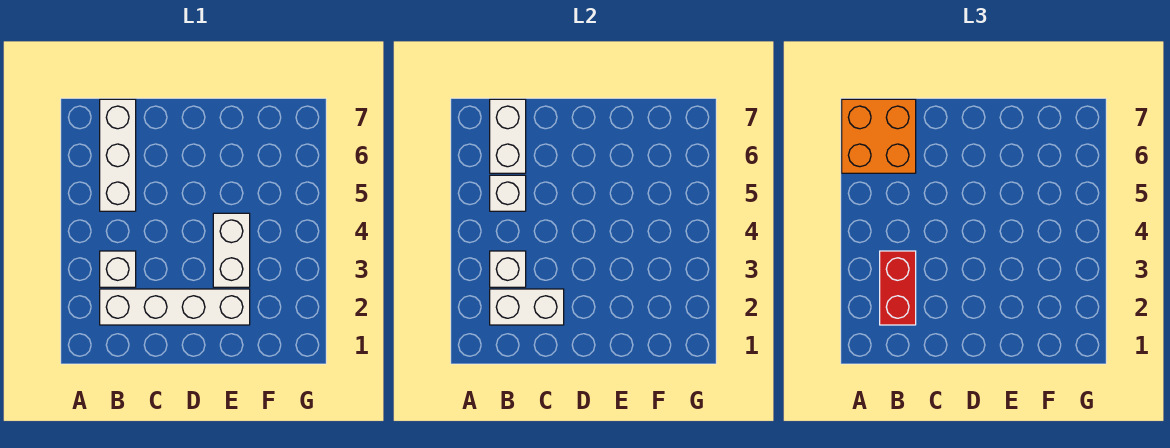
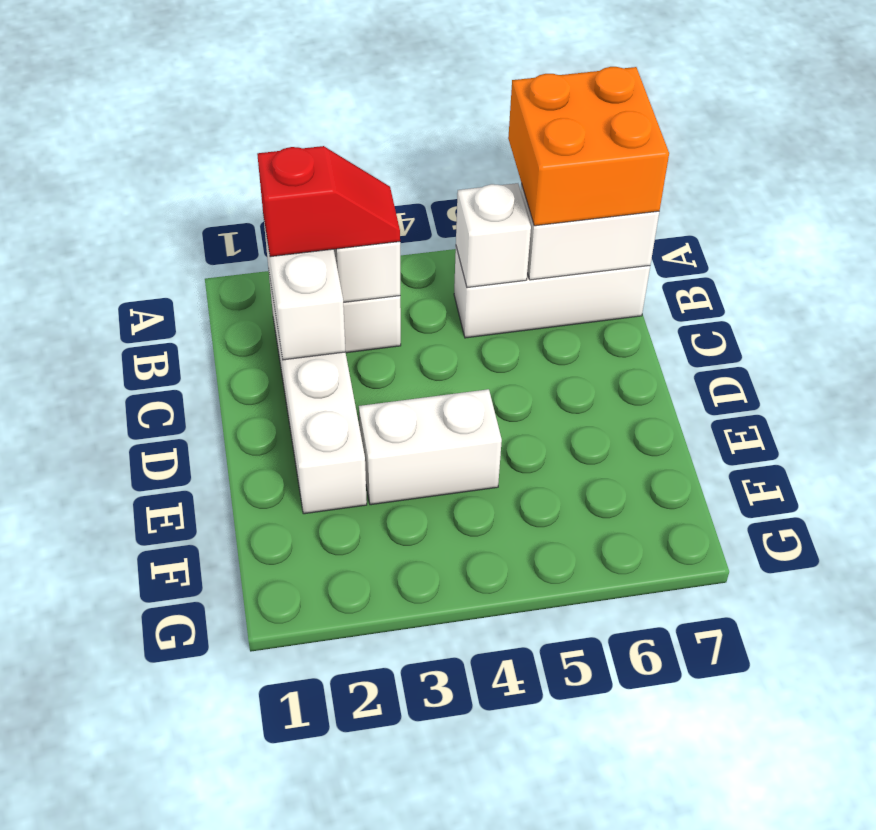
red brick B2:B3 level 3 -> red slope B2:B3 level 3 top 2

